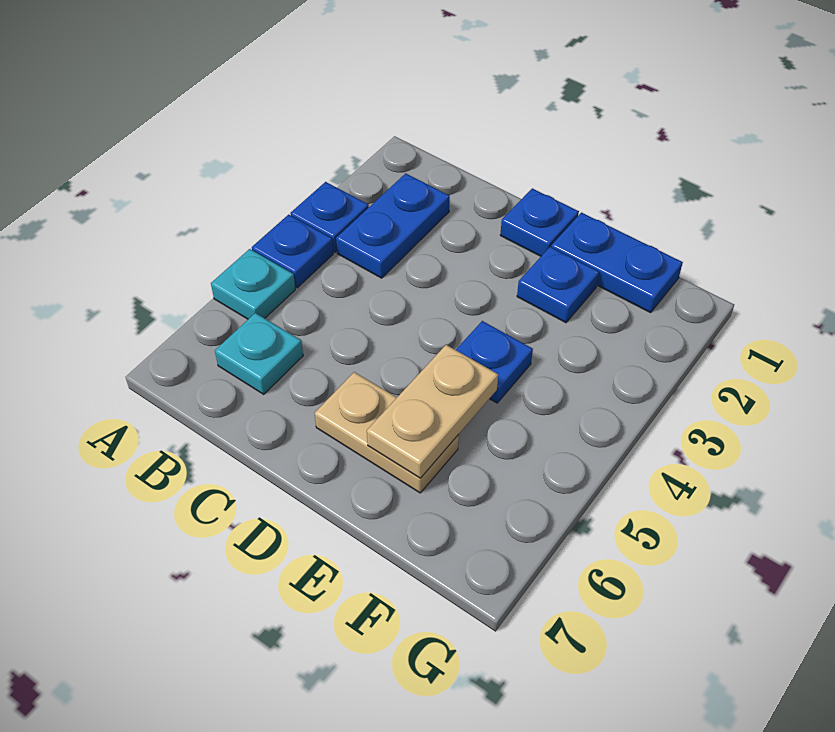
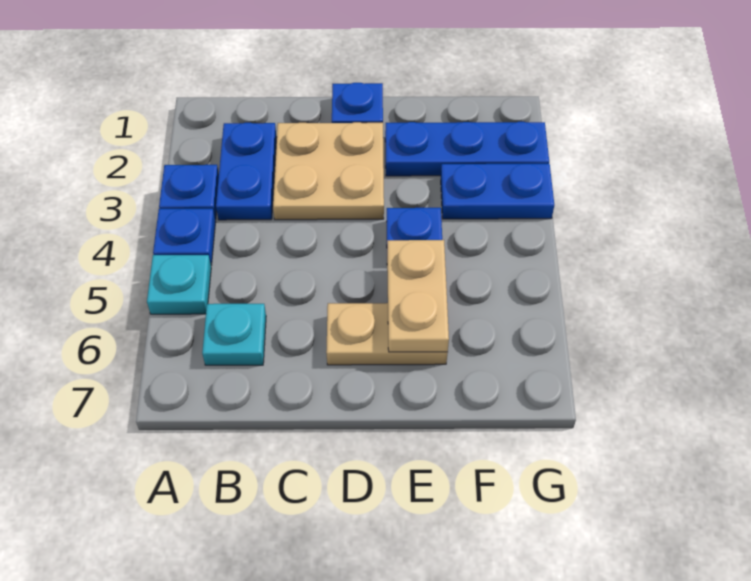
none -> tan plate C2:D3 level 1
blue plate E1:F1 level 1 -> blue plate F3:G3 level 1
blue plate E2 level 1 -> blue plate E2:G2 level 1

